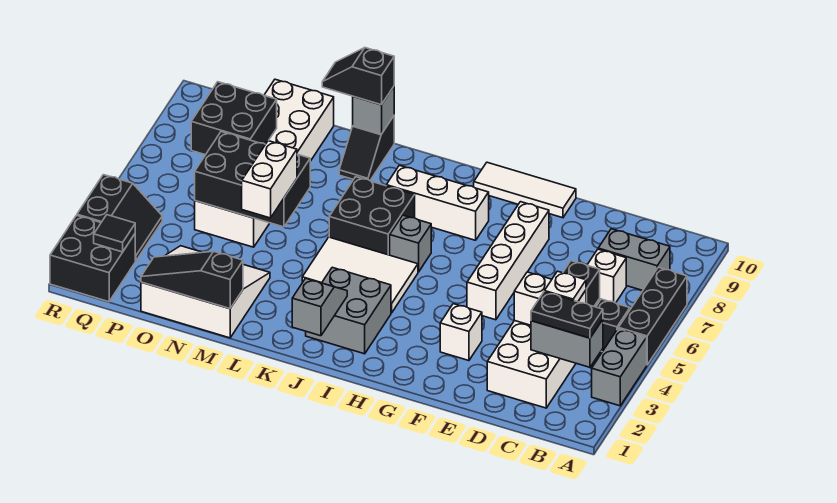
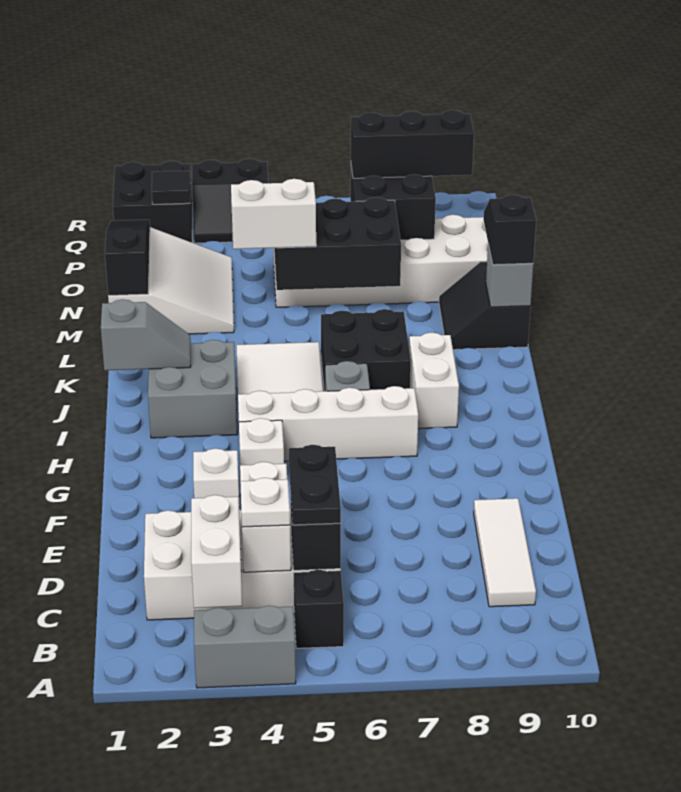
black brick A5:A7 level 1 -> black brick P7:P9 level 3
grey brick B3:C3 level 2 -> white brick B3:C3 level 2
black plate B3:C3 level 3 -> black plate C5:D5 level 3
grey brick B8:C8 level 1 -> none
white brick C7 level 1 -> white brick G4 level 1
white brick F5:F8 level 1 -> white brick H4:H7 level 1
white tile F10:H10 level 1 -> white tile C9:E9 level 1
white brick H8:J8 level 1 -> white brick I8:J8 level 1
black slope L9:L10 level 1 top 10 -> black slope L9:M10 level 1 top 10
black brick M5:O6 level 2 -> black brick M5:N7 level 2

